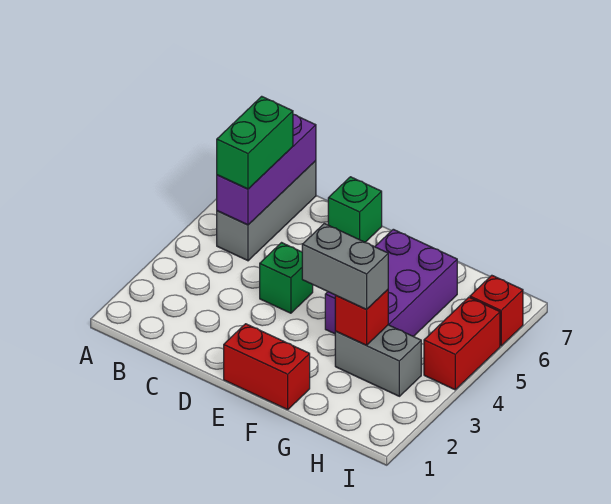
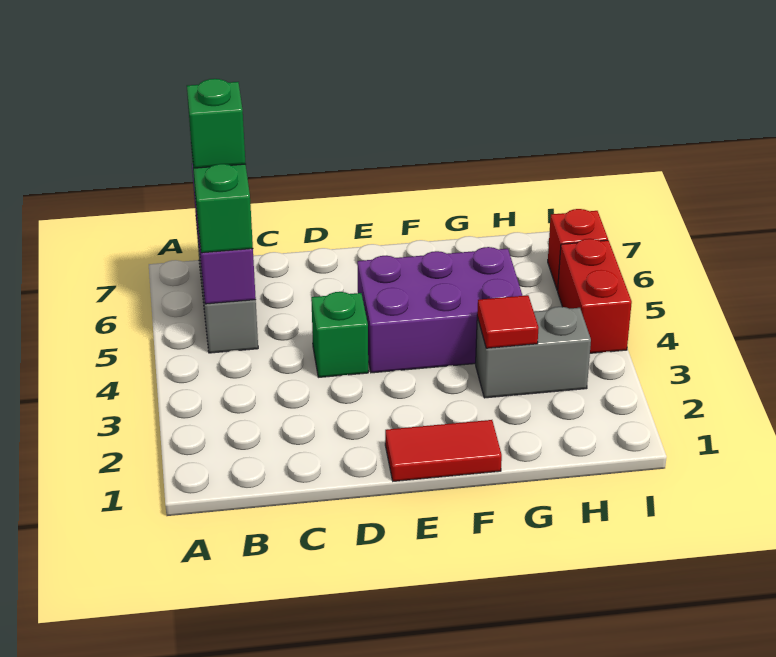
green brick D7 level 1 -> green brick B6 level 4
red brick E1:F1 level 1 -> red tile E1:F1 level 1
grey brick F3:G3 level 3 -> none
purple brick F4:G6 level 1 -> purple brick E4:G5 level 1
red brick G3 level 2 -> red tile G3 level 2

